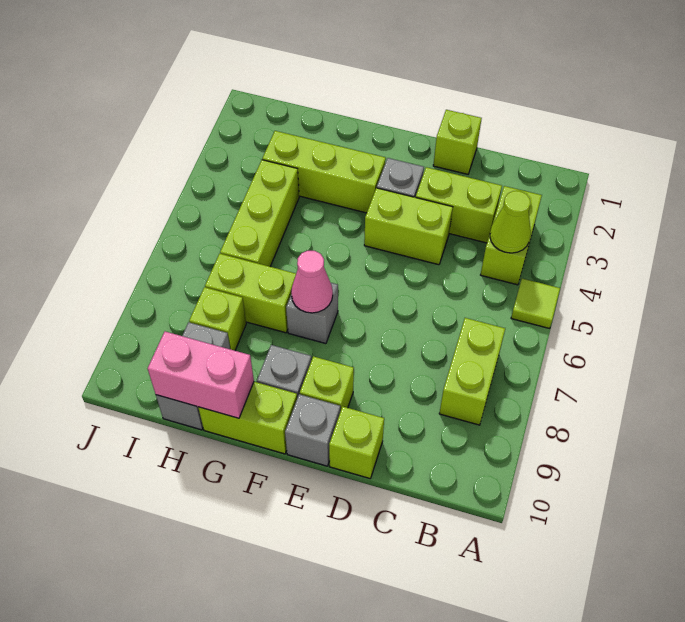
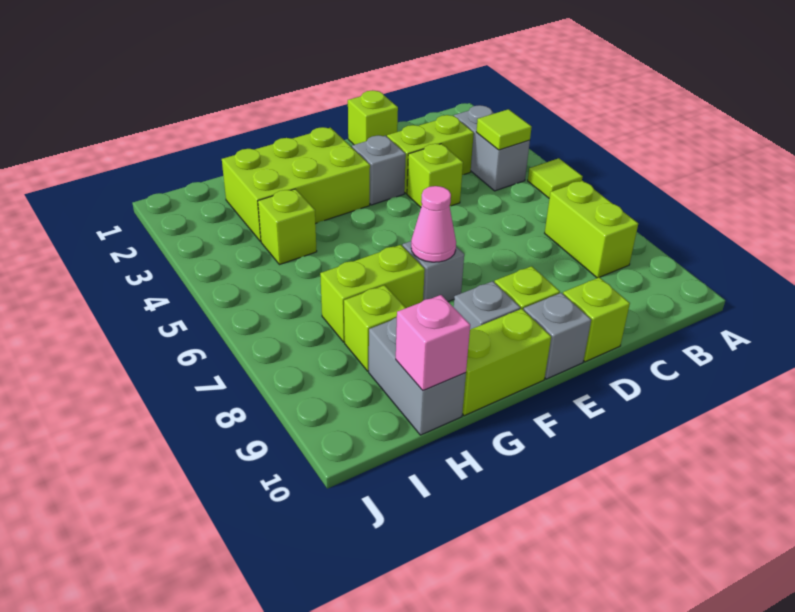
lime brick B3:B4 level 1 -> grey brick B3:B4 level 1
lime cone B4 level 2 -> lime tile B4 level 2
lime brick D4:E4 level 1 -> lime brick D4 level 1
lime brick F3:H3 level 1 -> lime brick F2:H3 level 1
pink brick G10:H10 level 2 -> pink brick H10 level 2
lime brick H4:H6 level 1 -> lime brick H4 level 1

